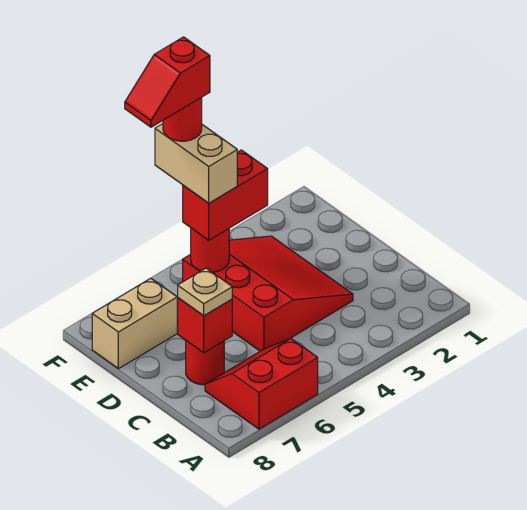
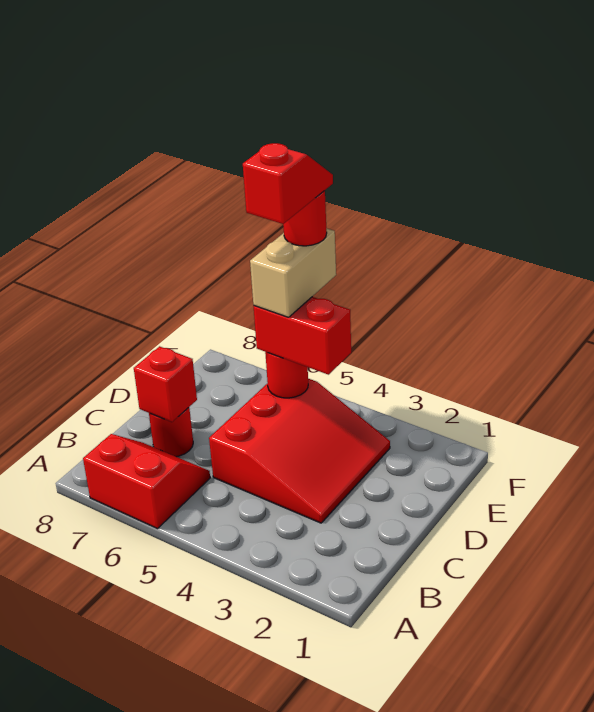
tan plate C7 level 3 -> none
tan brick E7:E8 level 1 -> none
red slope F5:F6 level 6 top 5 -> red slope E5:F5 level 6 top E

